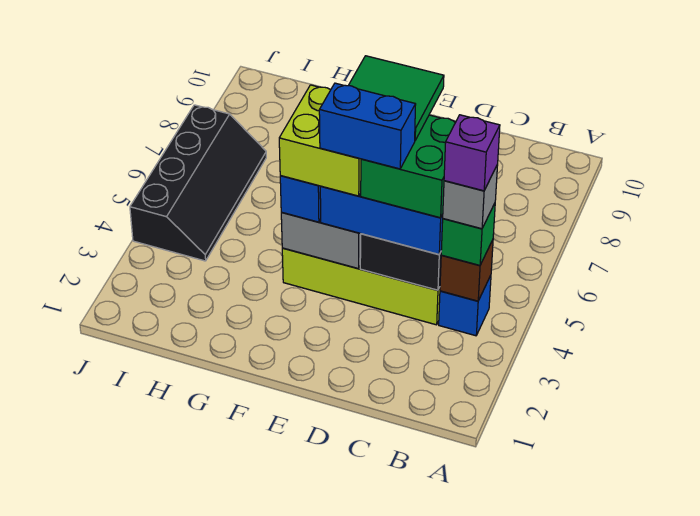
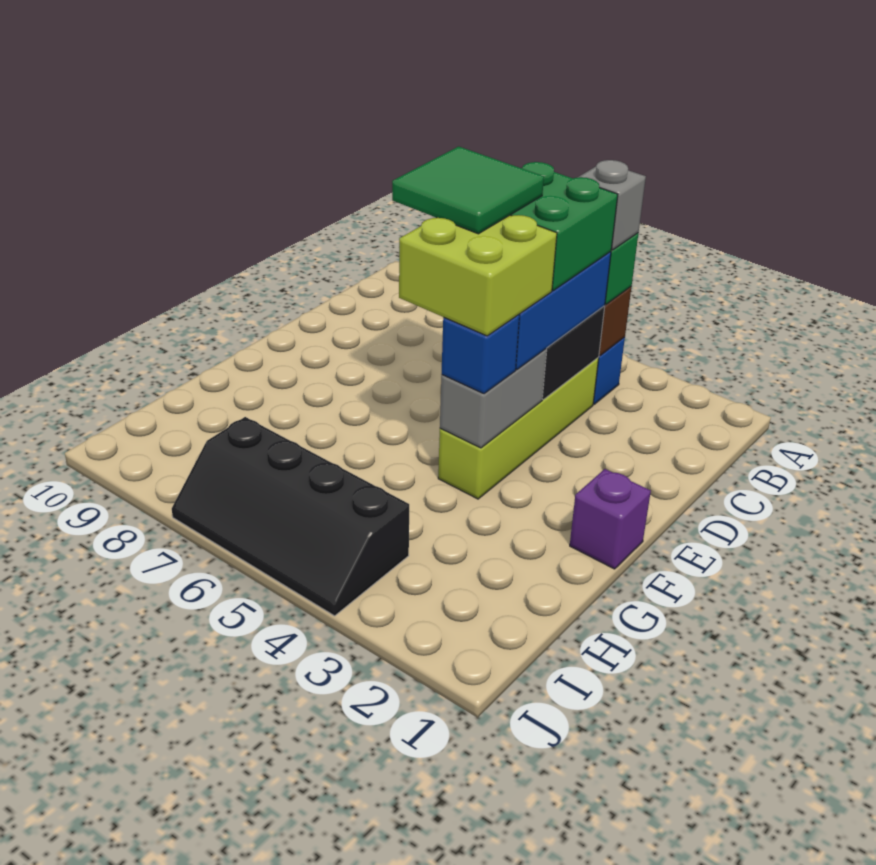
purple brick B4 level 5 -> purple brick F1 level 1
blue brick D4:E4 level 5 -> none
black slope I4:J7 level 1 top J -> black slope I4:J7 level 1 top I

